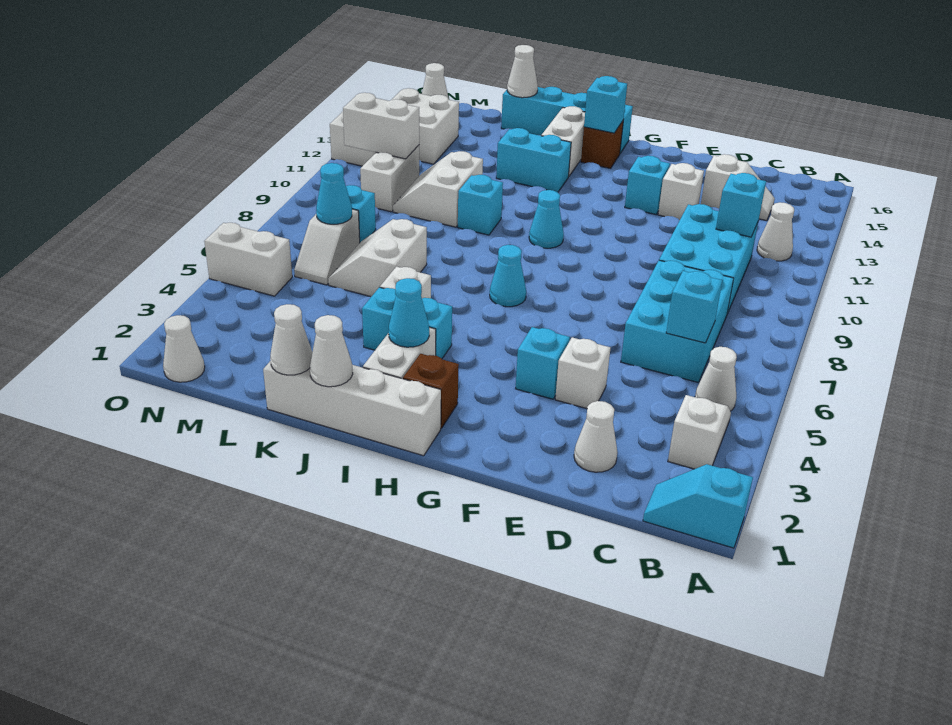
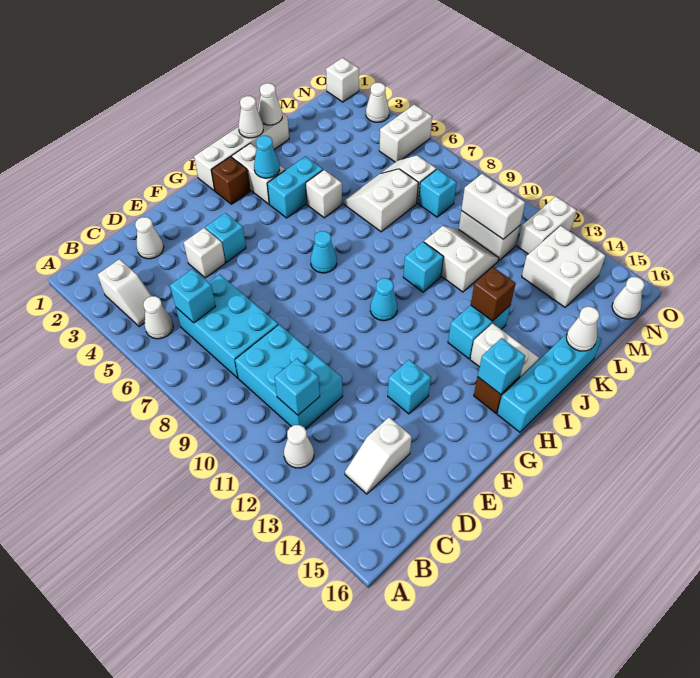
cyan slope A1:B1 level 1 top A -> none
white brick E13 level 1 -> white brick O1 level 1
none -> brown brick J13 level 2
white slope K6:L7 level 1 top K -> white slope K6:L7 level 1 top 7
cyan cone M7 level 2 -> none
white brick M11:N11 level 2 -> white brick M10:M11 level 2
white cone N1 level 1 -> white cone O3 level 1

